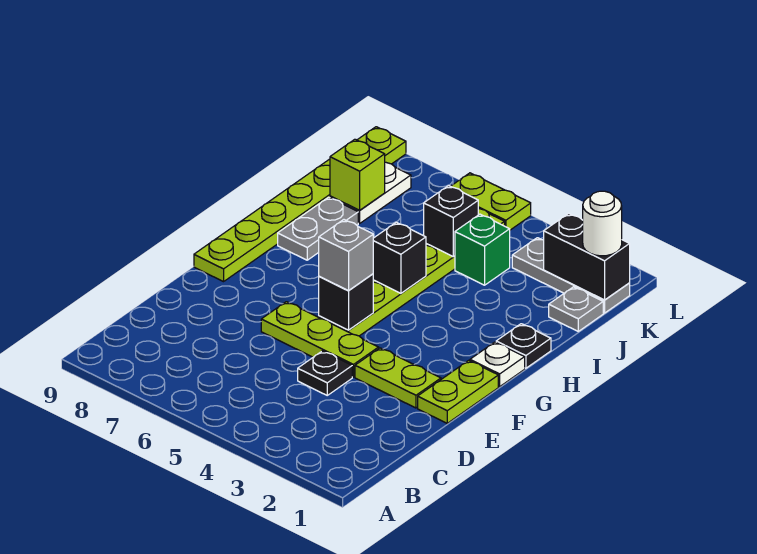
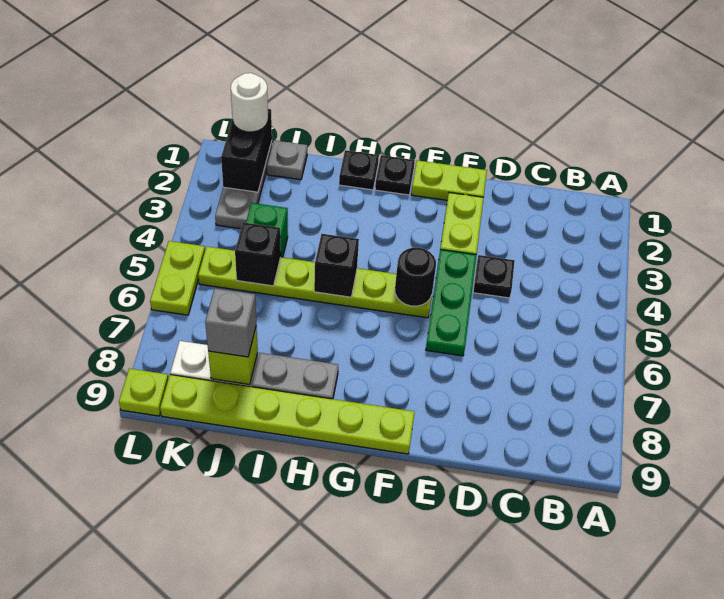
lime plate E4:E6 level 1 -> green plate E4:E6 level 1
black brick F5 level 2 -> black round brick F5 level 2
grey brick F5 level 3 -> grey brick J8 level 3
white plate G1 level 1 -> black plate G1 level 1

